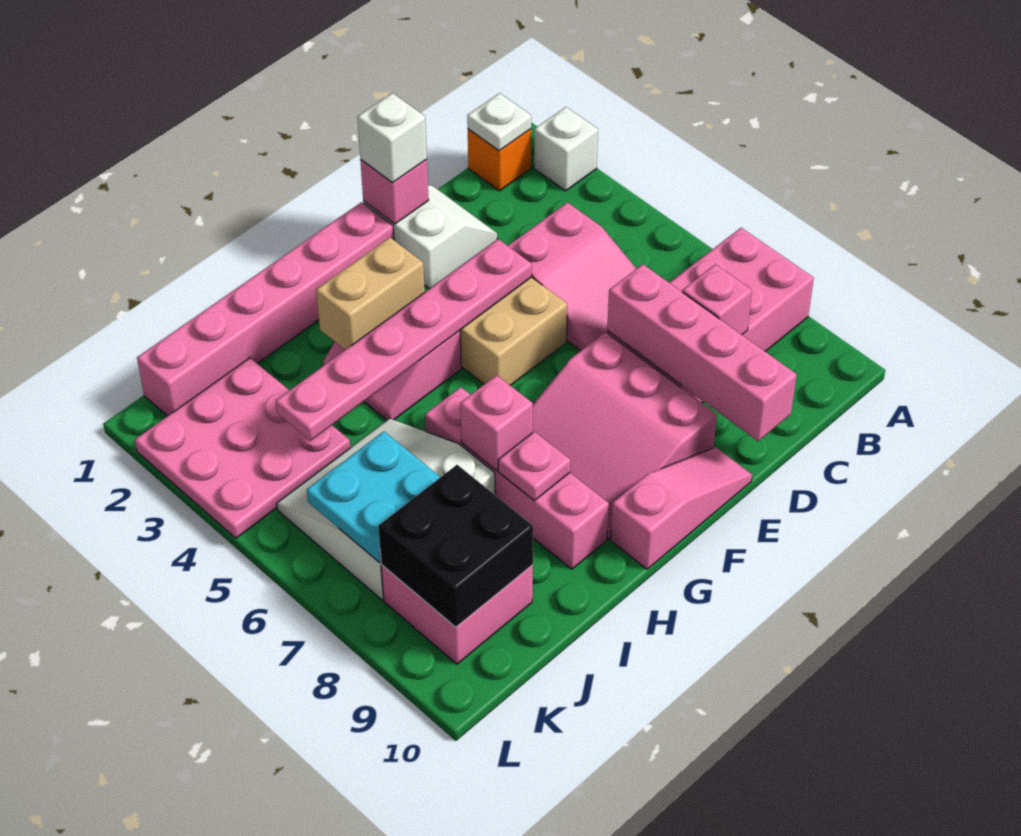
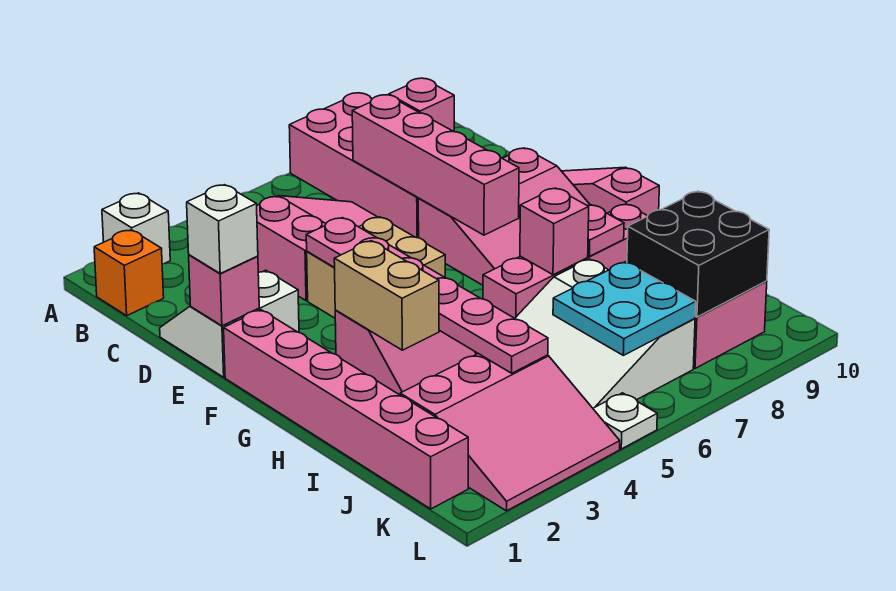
white plate B1 level 2 -> white plate L5 level 1
pink brick D7:D10 level 2 -> pink brick C7:F7 level 2
pink plate J2:L4 level 1 -> pink slope J2:L4 level 1 top J

